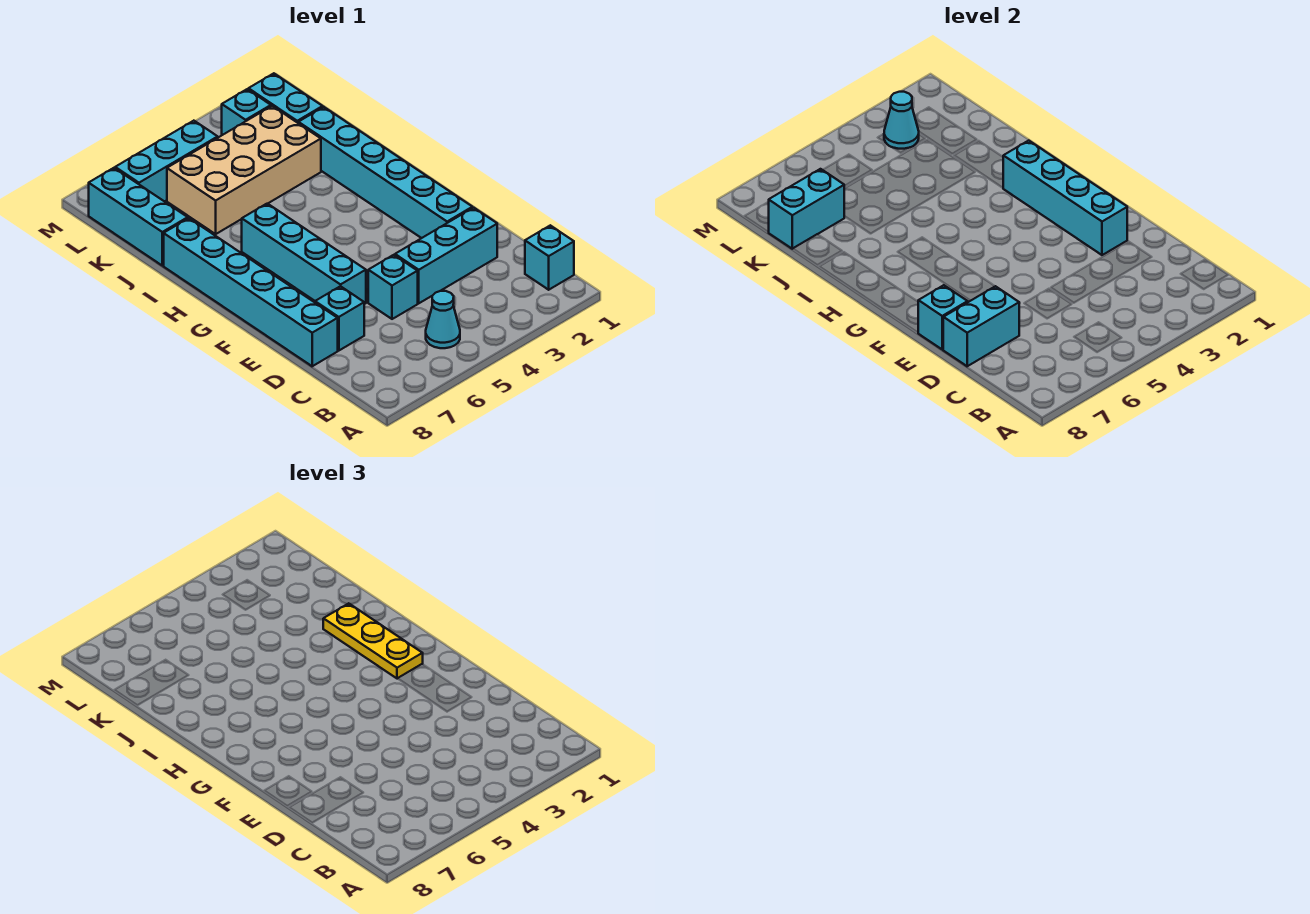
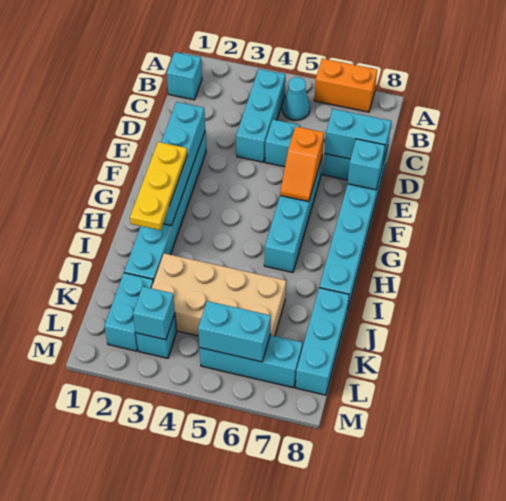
none -> orange brick A6:A7 level 1
cyan brick D2:D4 level 1 -> cyan brick B4:D4 level 1
none -> orange slope E6:F6 level 2 top E
cyan brick K7:K8 level 2 -> cyan brick L5:L6 level 2
cyan cone L3 level 2 -> cyan brick L3 level 2

